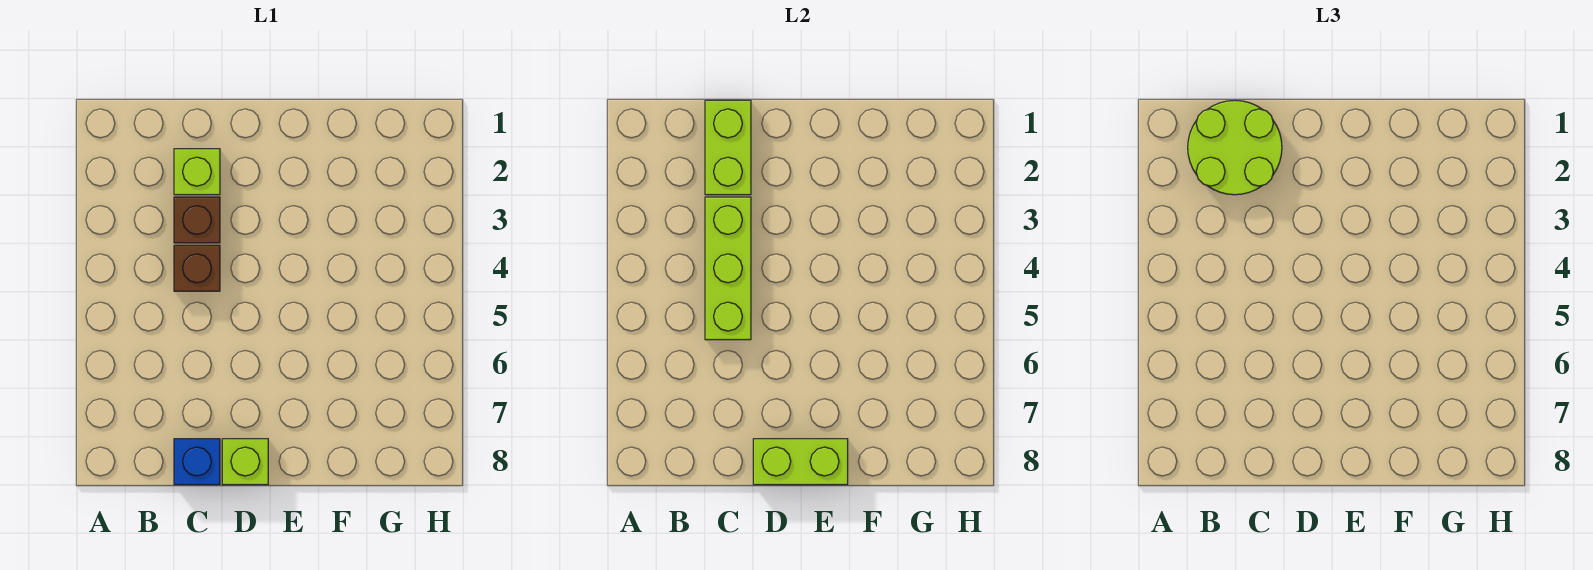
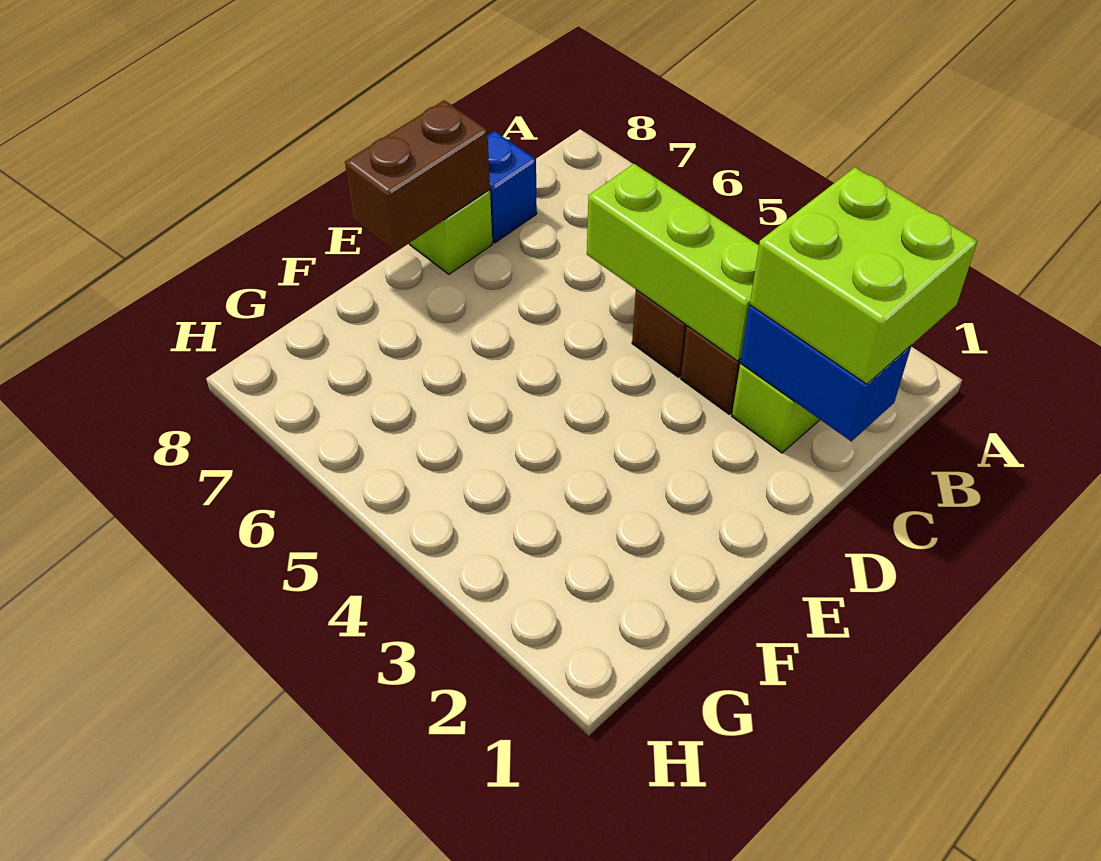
lime round brick B1:C2 level 3 -> lime brick B1:C2 level 3
lime brick C1:C2 level 2 -> blue brick C1:C2 level 2
lime brick D8:E8 level 2 -> brown brick D8:E8 level 2

